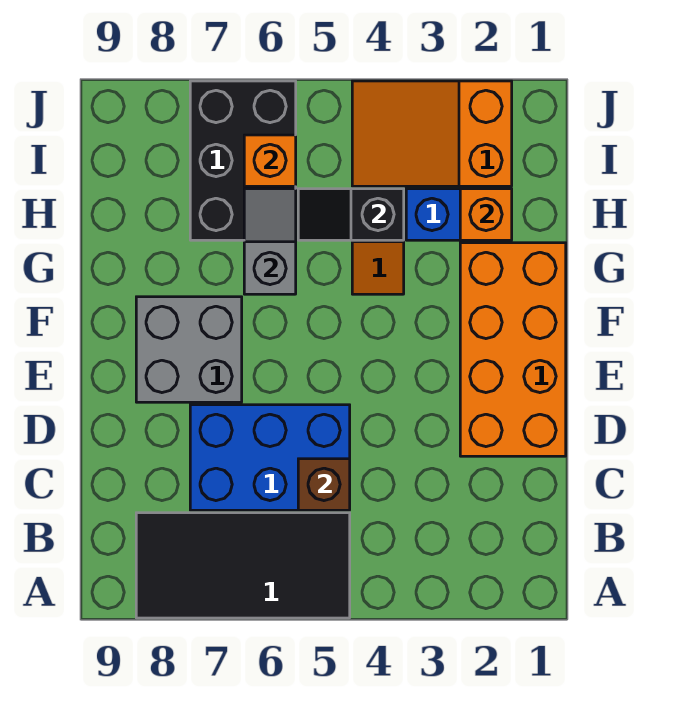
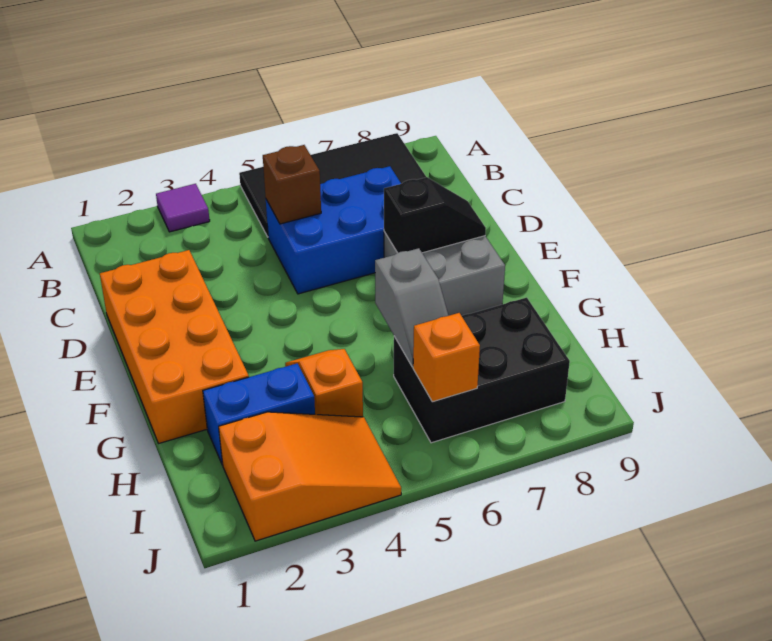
none -> purple tile A3 level 1
orange brick H2 level 2 -> none
black slope H4:H5 level 2 top 4 -> black slope E7:E8 level 2 top 7
black brick H6:J7 level 1 -> black brick H6:I8 level 1

